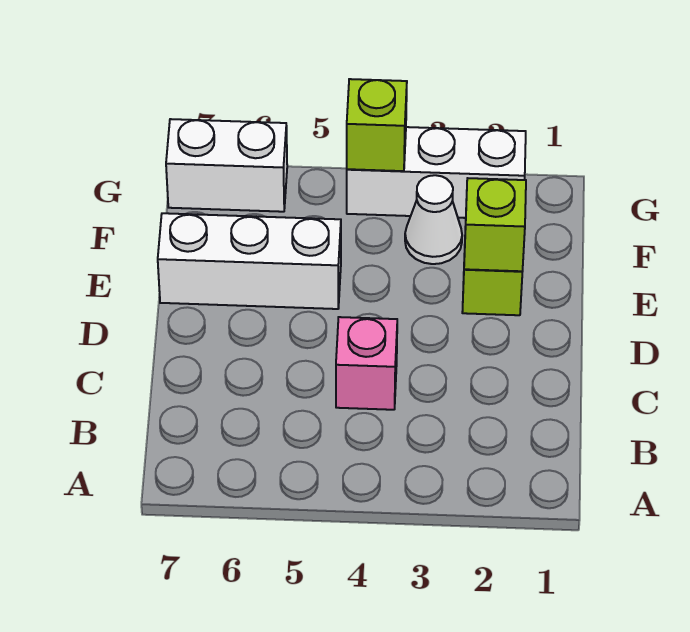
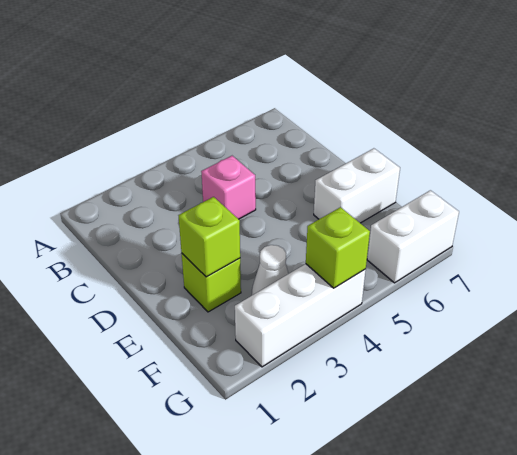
white brick E5:E7 level 1 -> white brick E6:E7 level 1

